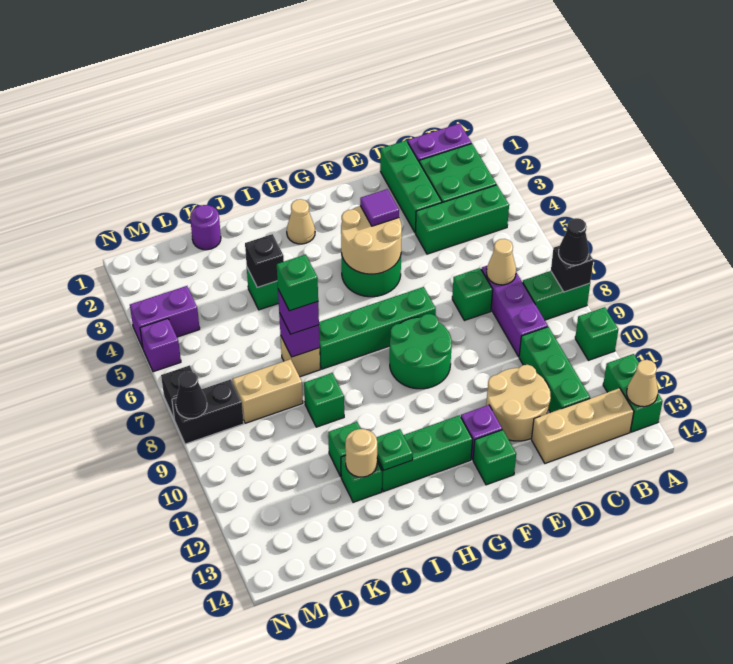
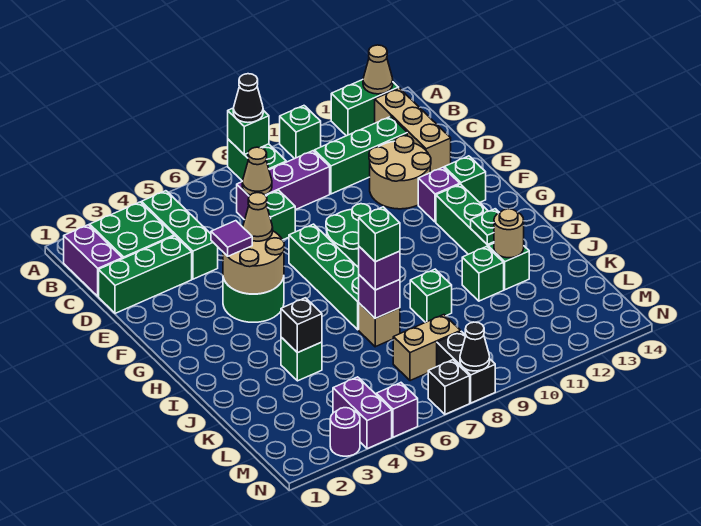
black brick A8 level 2 -> green brick A8 level 2
tan cone H2 level 1 -> tan cone F5 level 3
purple round brick K1 level 1 -> purple round brick N3 level 1
tan brick K8:L8 level 1 -> tan brick L7:L8 level 1

